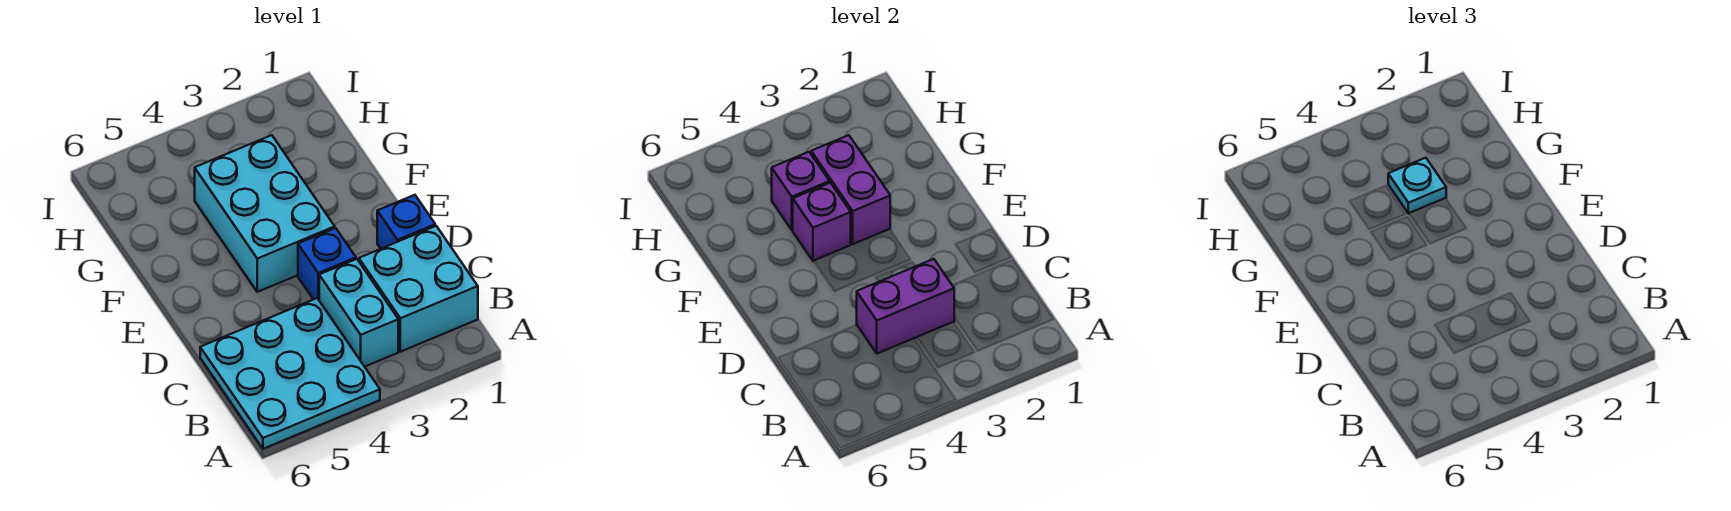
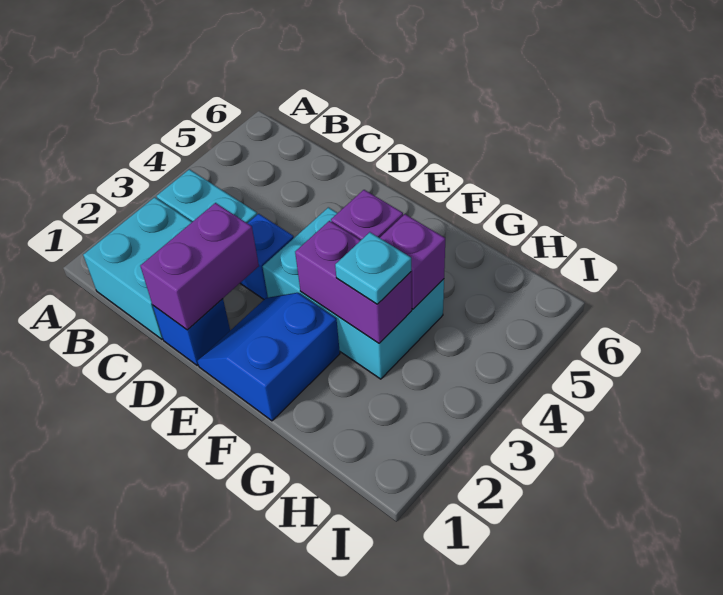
cyan plate A4:C6 level 1 -> none
purple brick C3:C4 level 2 -> purple brick D1:D2 level 2
none -> blue slope E1:F2 level 1 top F

